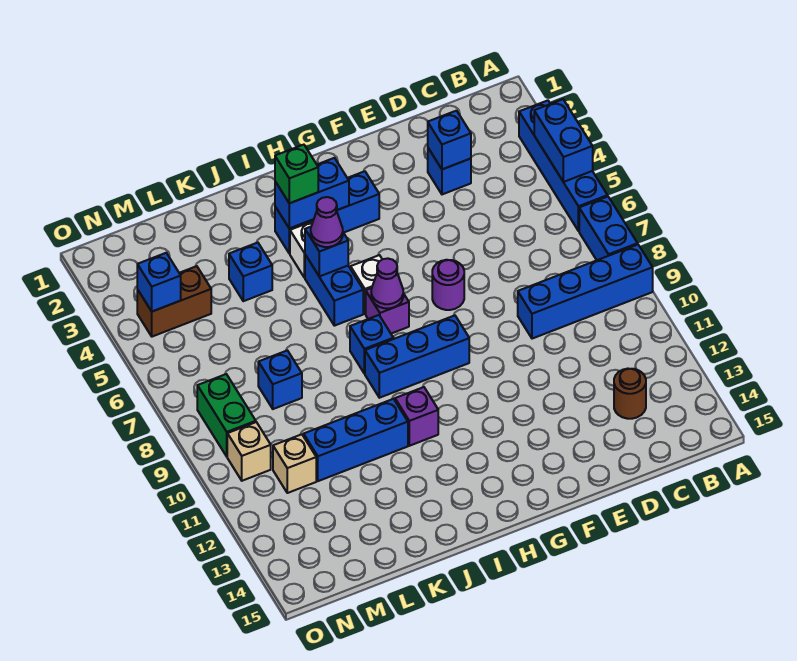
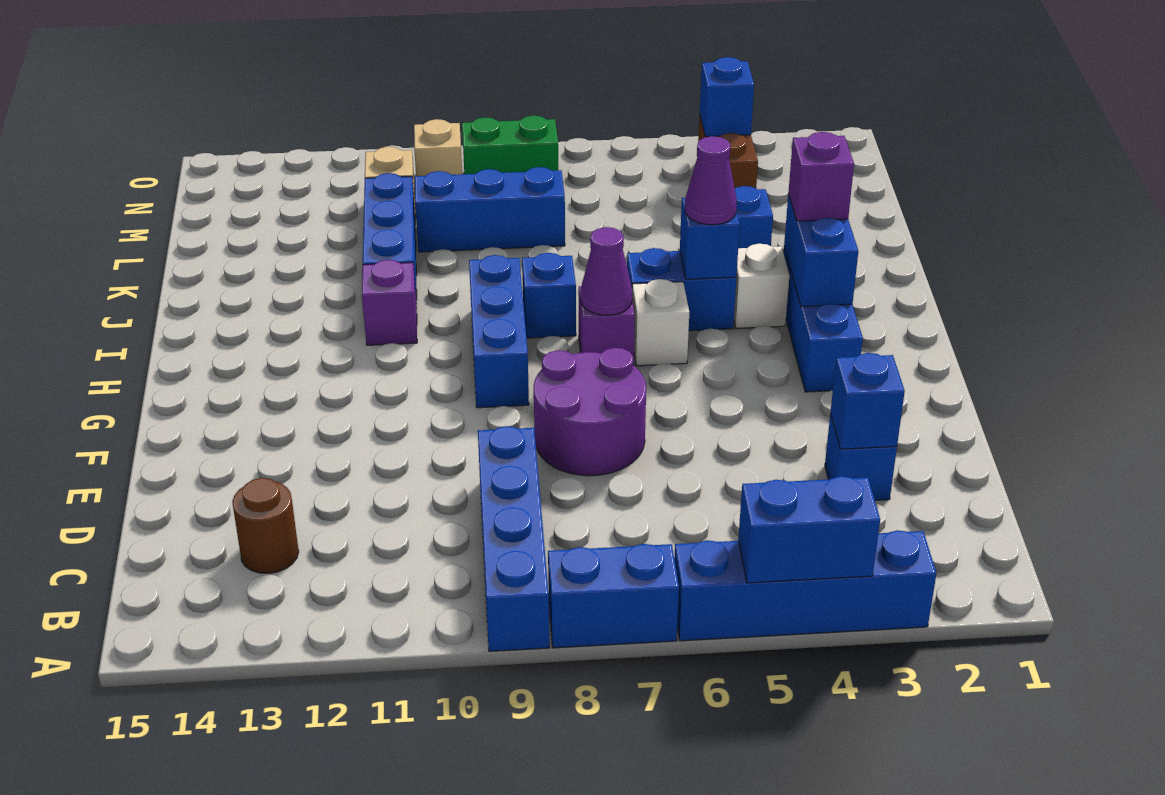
purple round brick F7 level 1 -> purple round brick E7:F8 level 1
green brick I3 level 3 -> purple brick I3 level 3
blue brick L8 level 1 -> blue brick L8:L10 level 1

